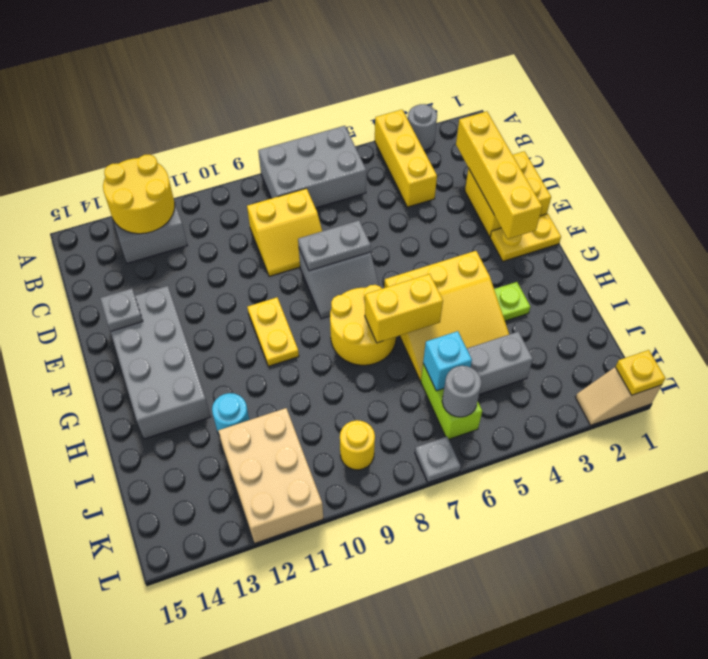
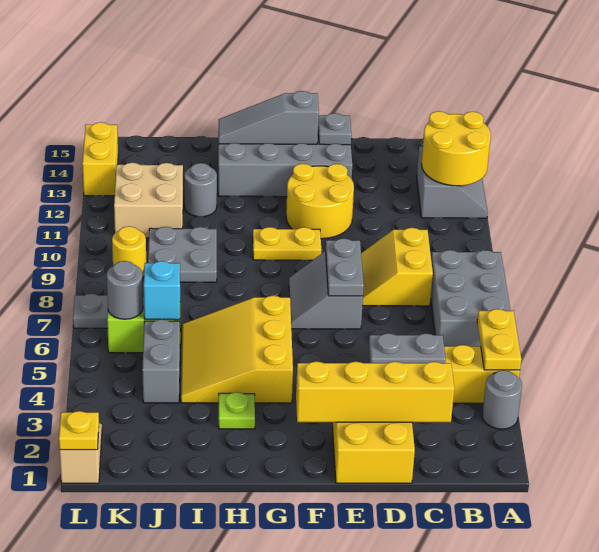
none -> grey plate C4:D4 level 2
yellow plate F1:F2 level 1 -> yellow plate A4:A5 level 2
none -> grey slope F14:H14 level 2 top F
yellow round brick G7:H8 level 1 -> yellow round brick E11:F12 level 1
yellow brick H6:H7 level 2 -> yellow brick L13:L14 level 1
none -> grey plate I9:J10 level 1
cyan round brick I12 level 1 -> grey round brick I12 level 1
tan brick J11:L12 level 1 -> tan brick J11:K12 level 1

